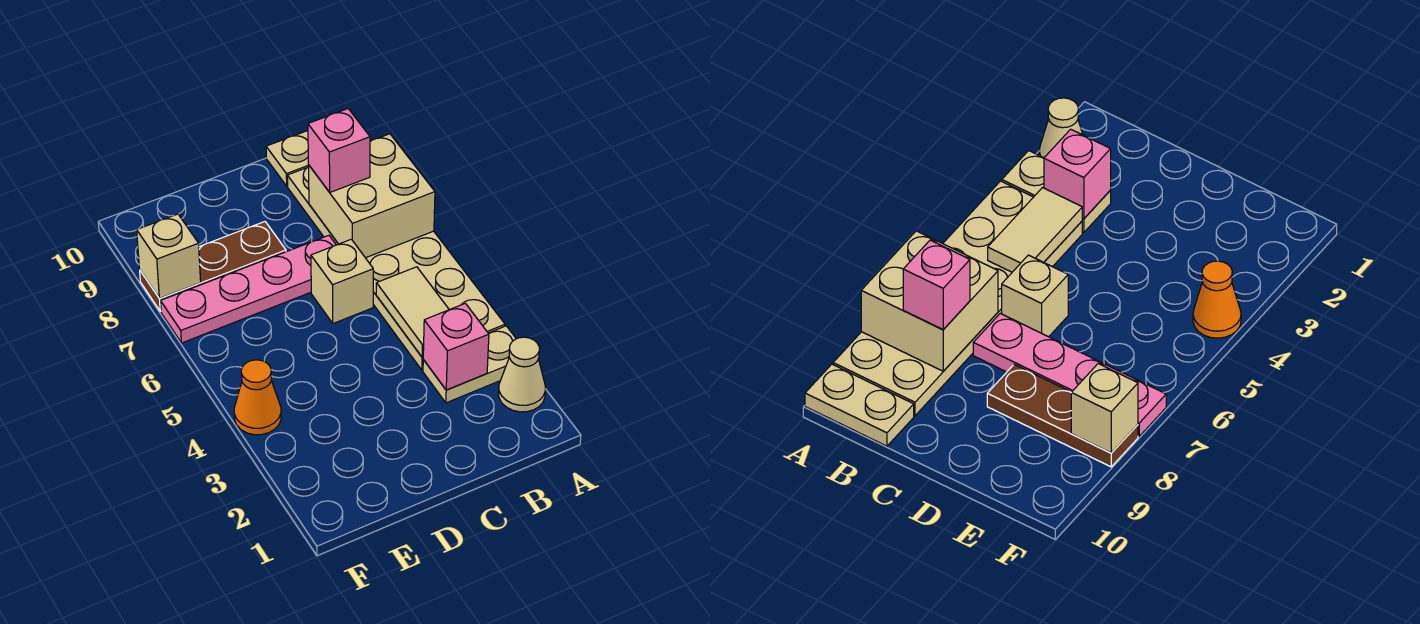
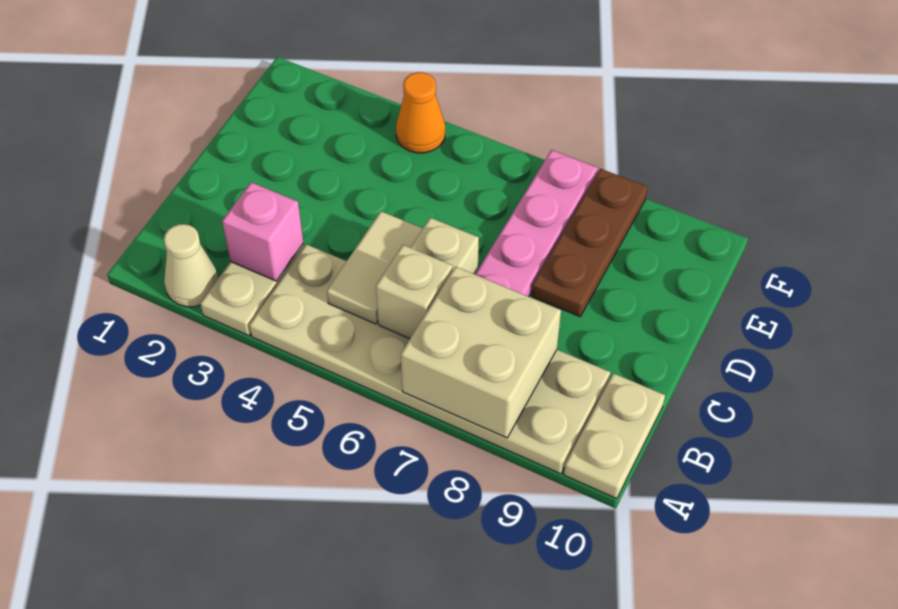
tan tile B4:B5 level 2 -> tan tile B5:C5 level 2
pink brick B8 level 3 -> none
tan brick F8 level 2 -> tan brick B6 level 2

